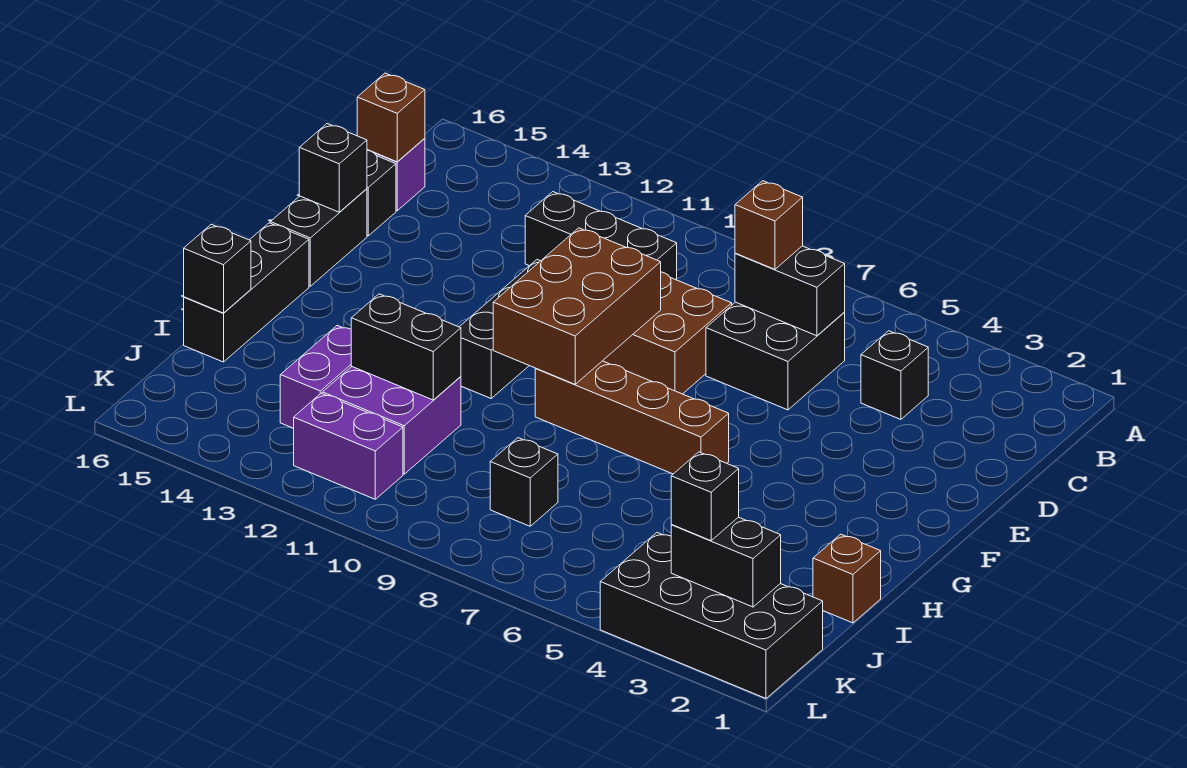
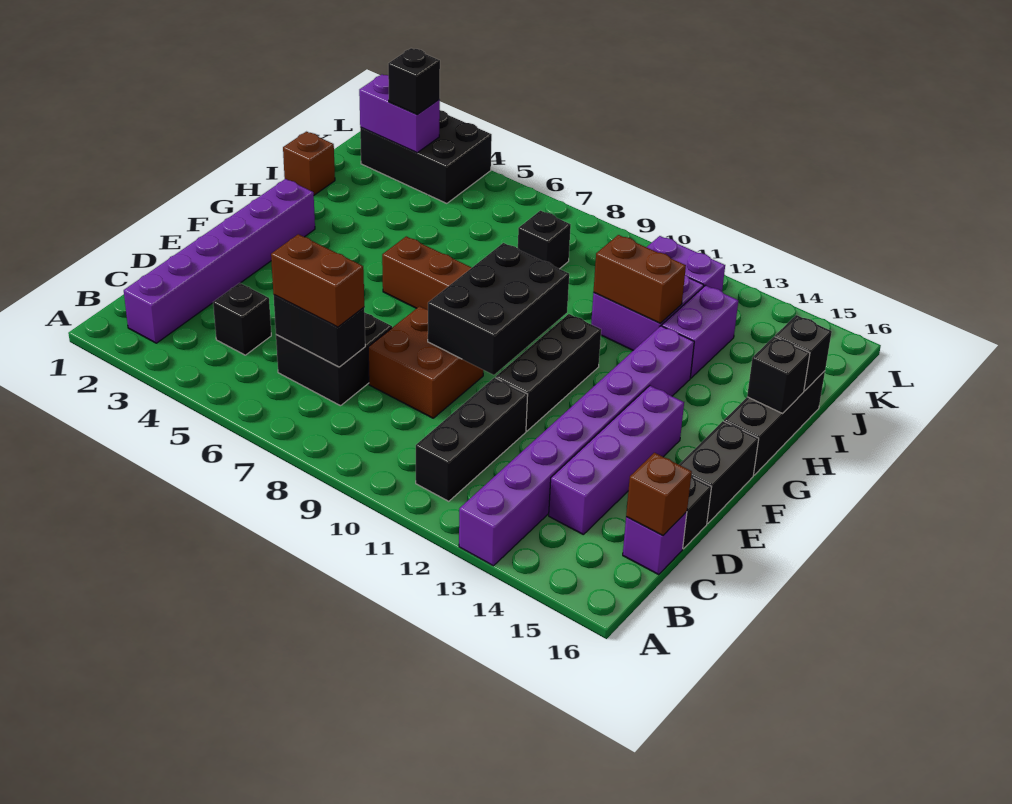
none -> purple brick A13:H13 level 1
none -> purple brick B2:G2 level 1
brown brick C7 level 3 -> brown brick C6:C7 level 3
black brick C10:C12 level 1 -> black brick B11:D11 level 1
none -> purple brick C14:F14 level 1
brown brick E9:G10 level 2 -> black brick E9:G10 level 2
black brick E16 level 2 -> black brick H16 level 2
black brick I11:I12 level 2 -> brown brick I11:I12 level 2
black brick K1:L4 level 1 -> black brick K2:L4 level 1
black brick K2:K3 level 2 -> purple brick K2:K3 level 2

